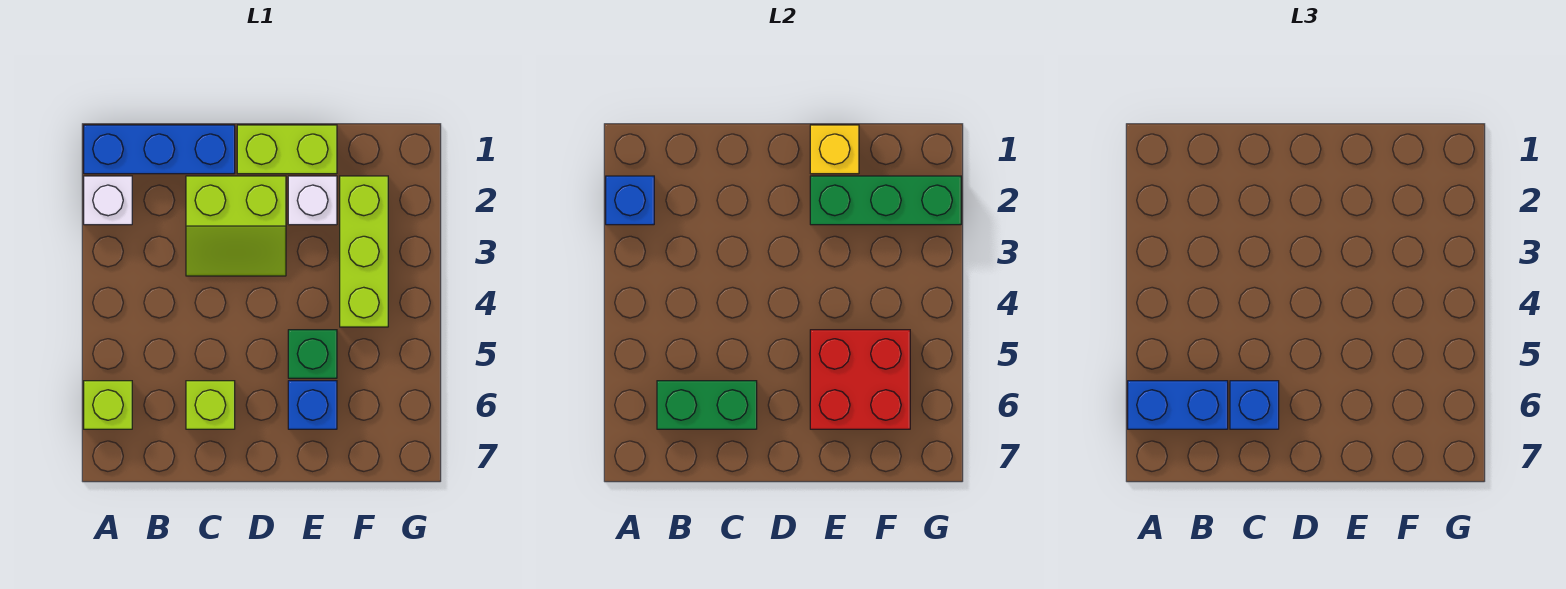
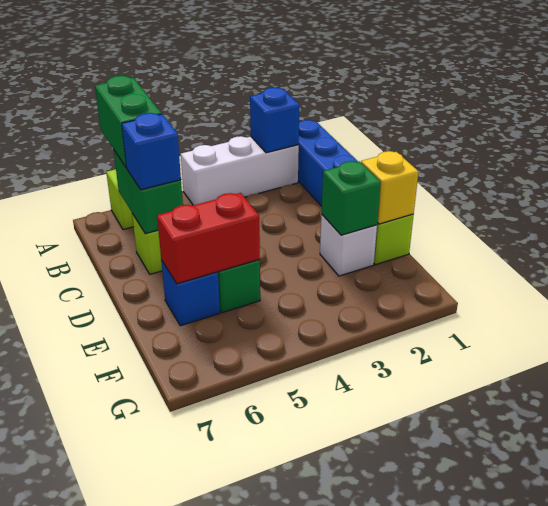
white brick A2 level 1 -> white brick A2:A4 level 1
blue brick A6:B6 level 3 -> green brick A6:B6 level 3
lime slope C2:D3 level 1 top 2 -> none
green brick E2:G2 level 2 -> green brick E2 level 2
red brick E5:F6 level 2 -> red brick E5:E6 level 2
lime brick F2:F4 level 1 -> none

